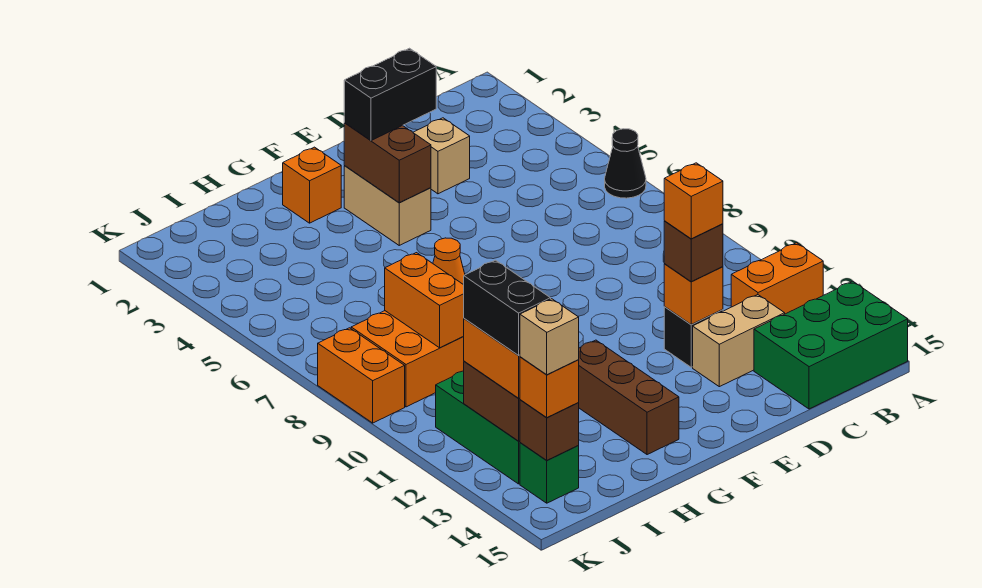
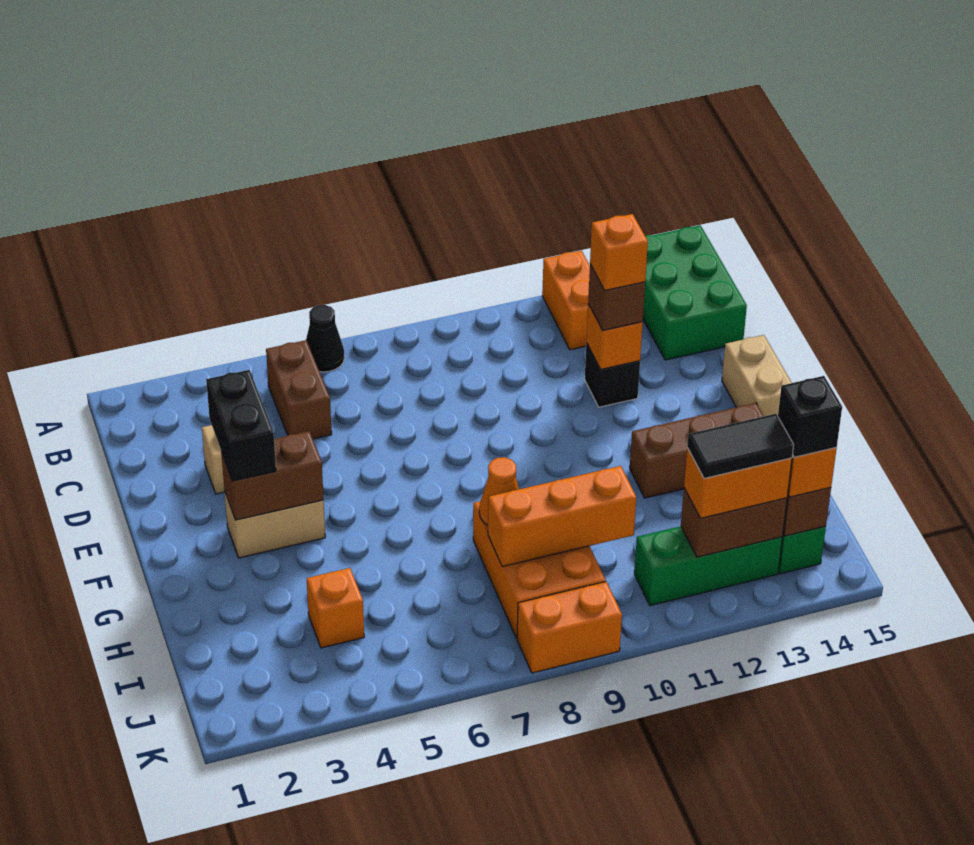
none -> brown brick B5:C5 level 1
tan brick C13:D13 level 1 -> tan brick E15:F15 level 1
orange brick G2 level 1 -> orange brick I4 level 1
orange brick I8:I9 level 2 -> orange brick I8:I10 level 2
black brick J12:J13 level 4 -> black tile J12:J13 level 4
tan brick J14 level 4 -> black brick J14 level 4

